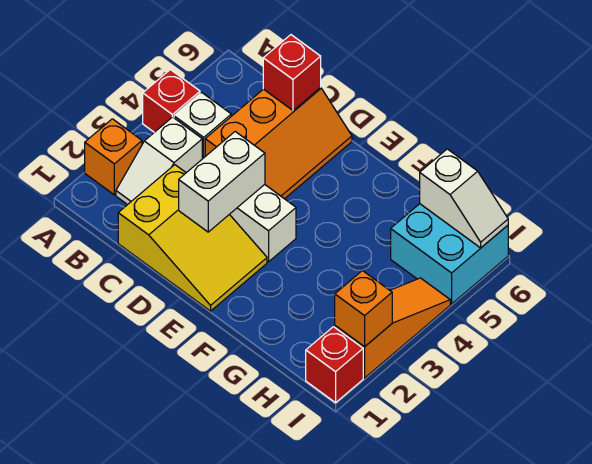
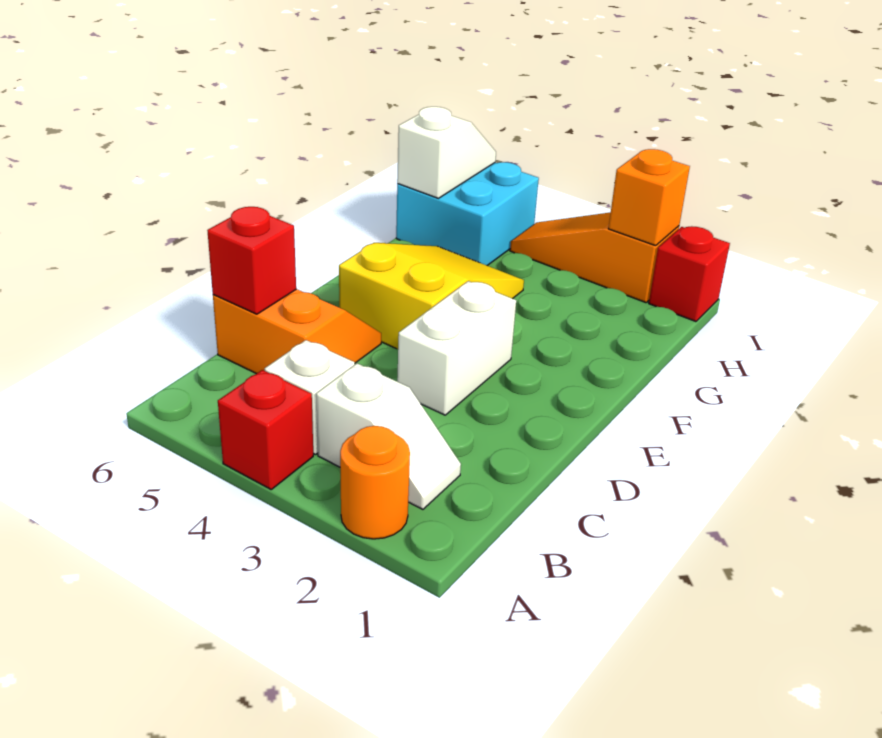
orange brick A2 level 1 -> orange round brick A2 level 1
yellow slope C1:E2 level 1 top C -> yellow slope E4:G5 level 1 top E
orange slope C4:D6 level 1 top C -> orange slope C5:D6 level 1 top C
white brick D2:D3 level 2 -> none

